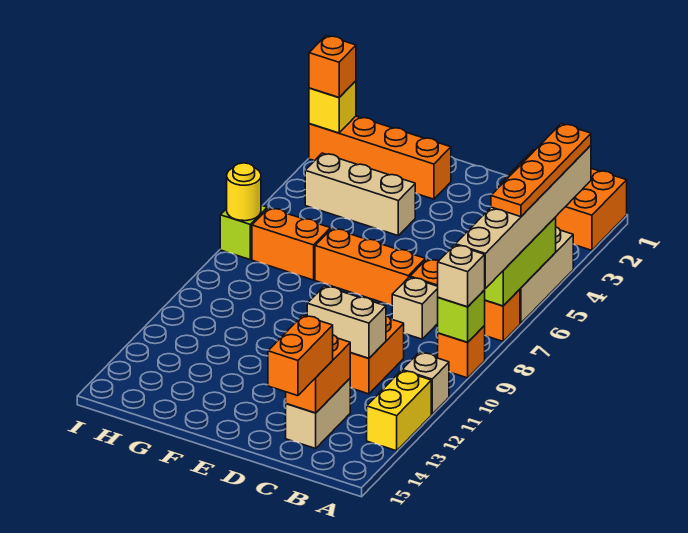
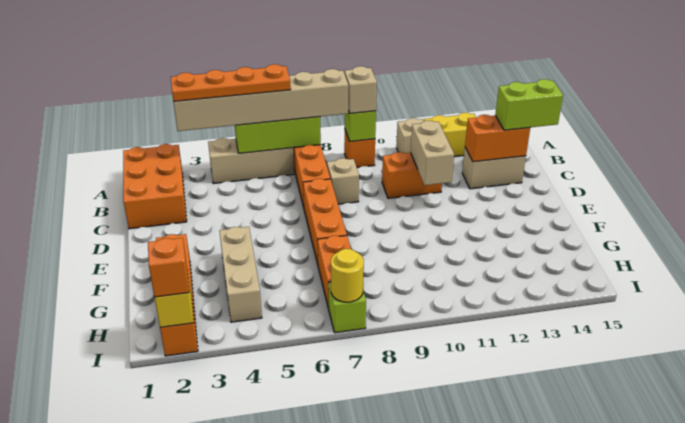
orange brick C14:C15 level 3 -> lime brick C14:C15 level 3

